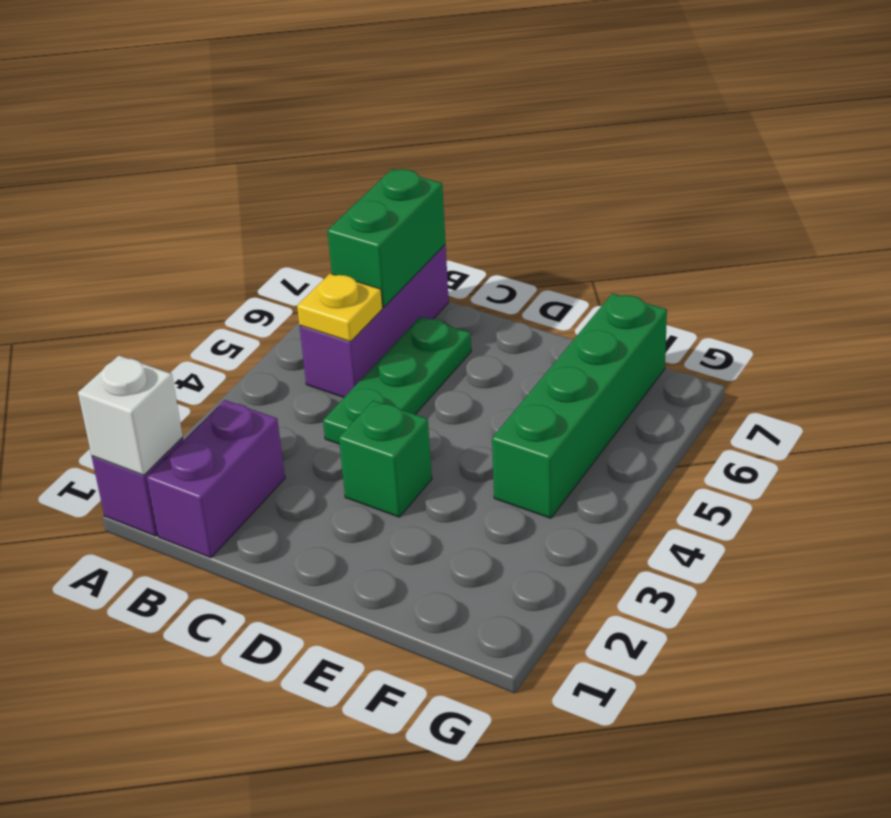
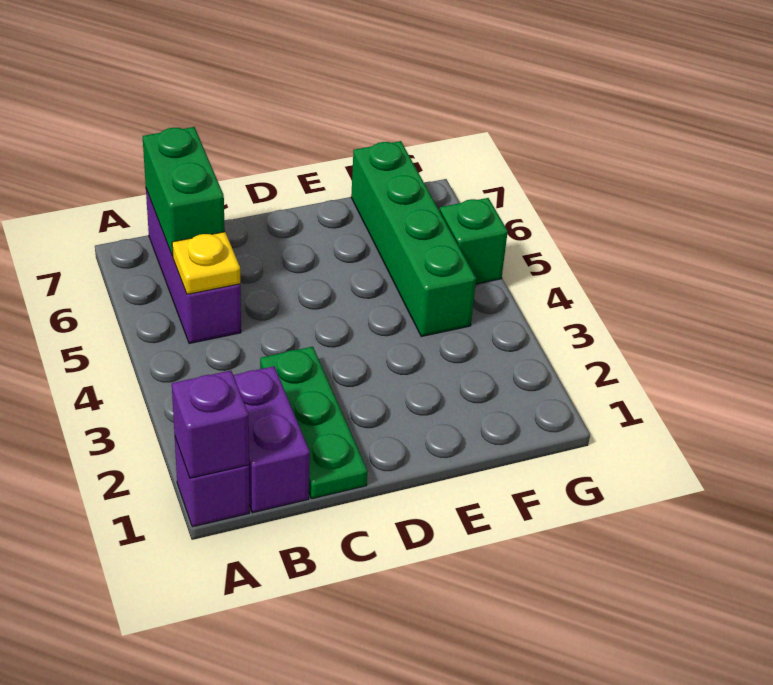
white brick A1 level 2 -> purple brick A1 level 2
green plate C4:C6 level 1 -> green plate C1:C3 level 1
green brick D3 level 1 -> green brick G5 level 1

